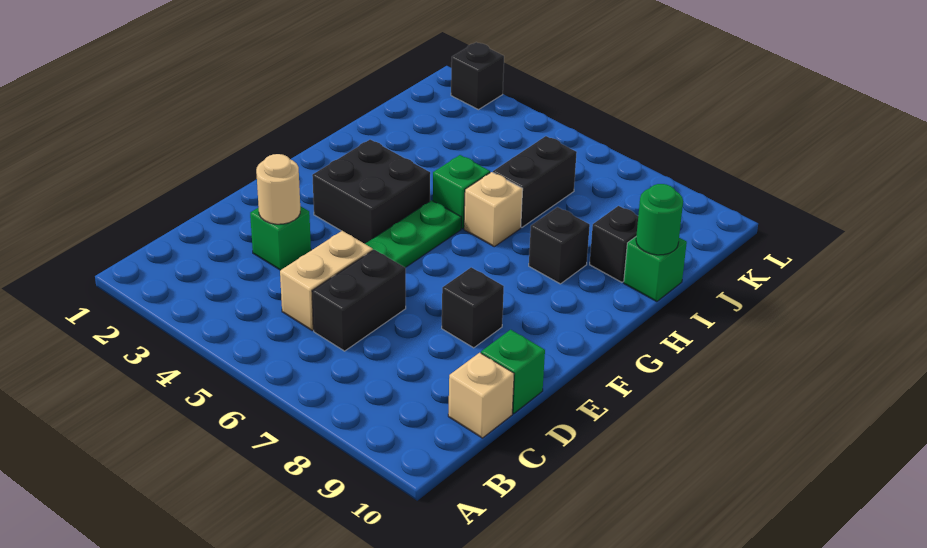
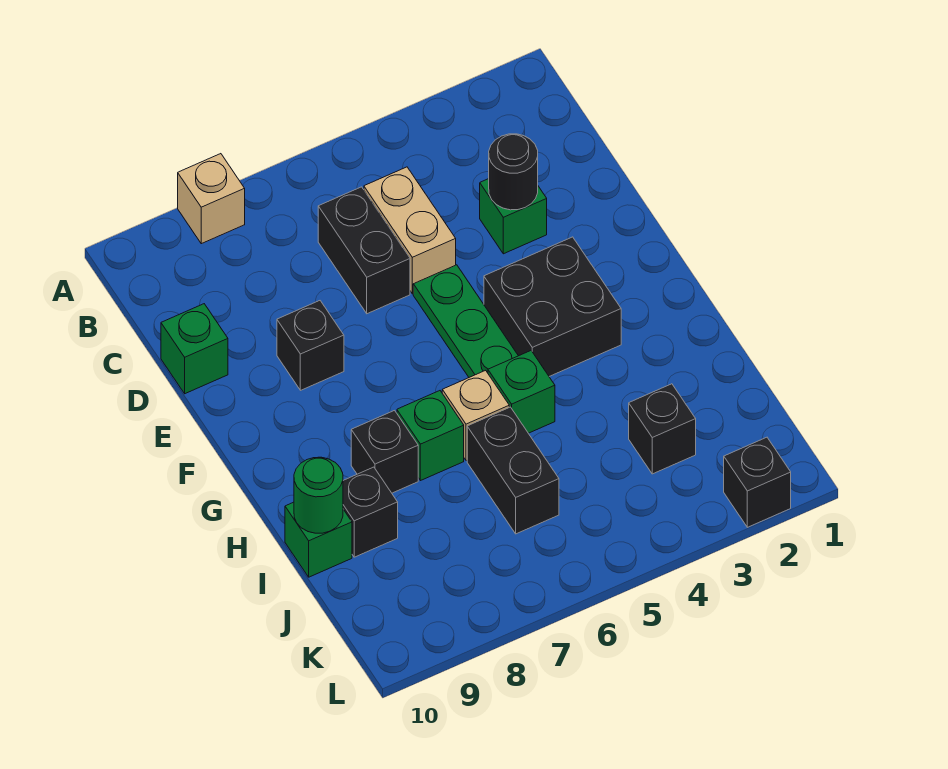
tan brick C10 level 1 -> tan brick A8 level 1
tan round brick D3 level 2 -> black round brick D3 level 2
none -> green brick H7 level 1
none -> black brick J3 level 1

